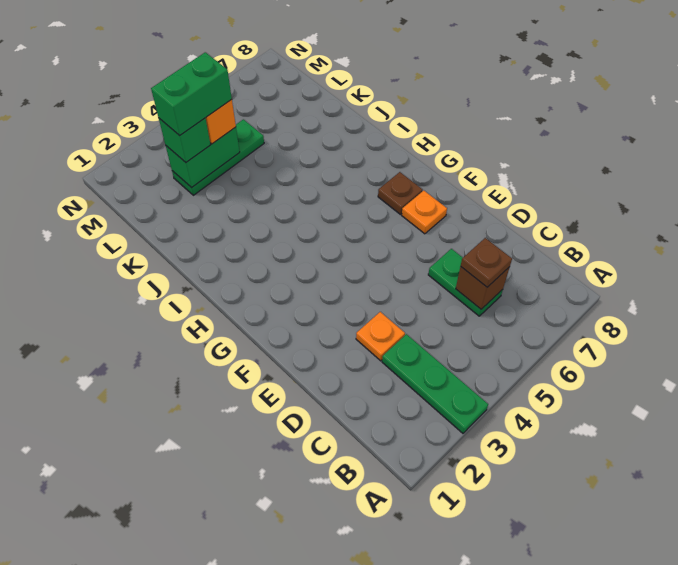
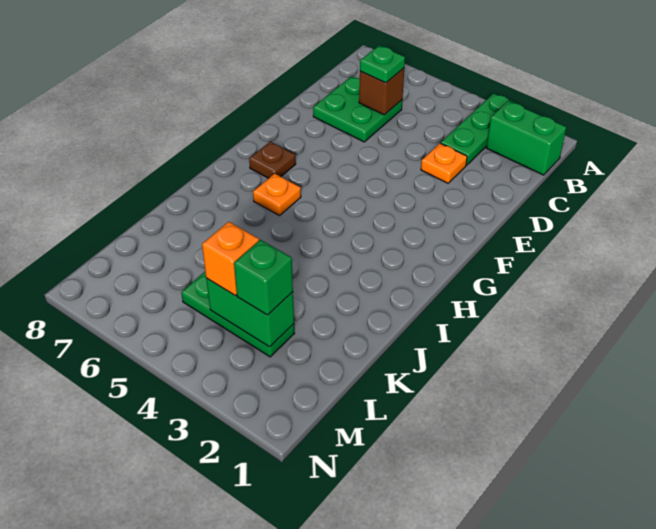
green plate C6:D6 level 1 -> green plate C6:D7 level 1
brown plate C6 level 3 -> green plate C6 level 3
orange plate F7 level 1 -> orange plate H6 level 1
green brick L3:L4 level 4 -> green brick B1:B2 level 1

